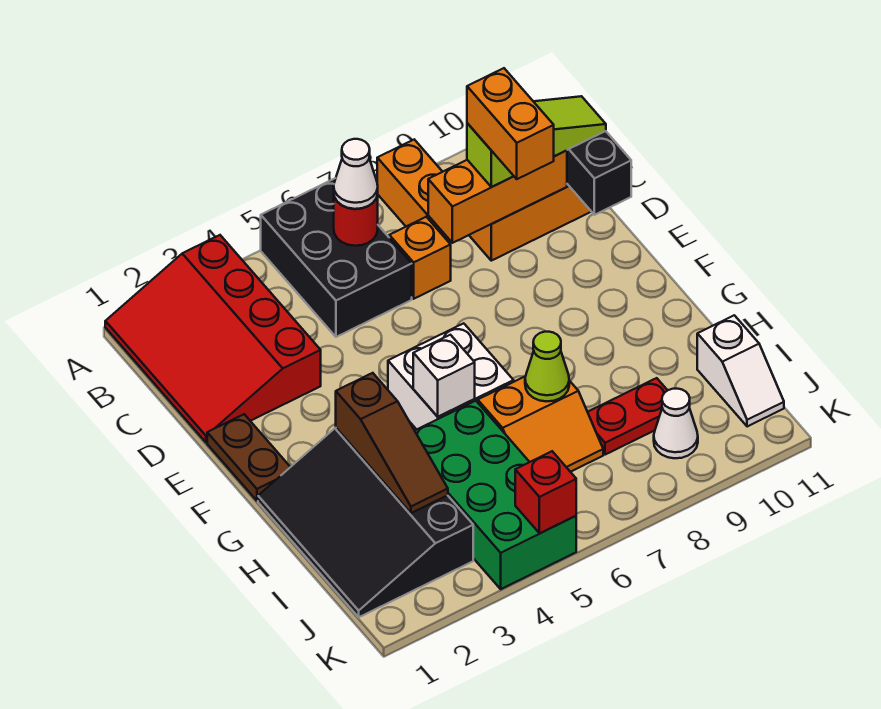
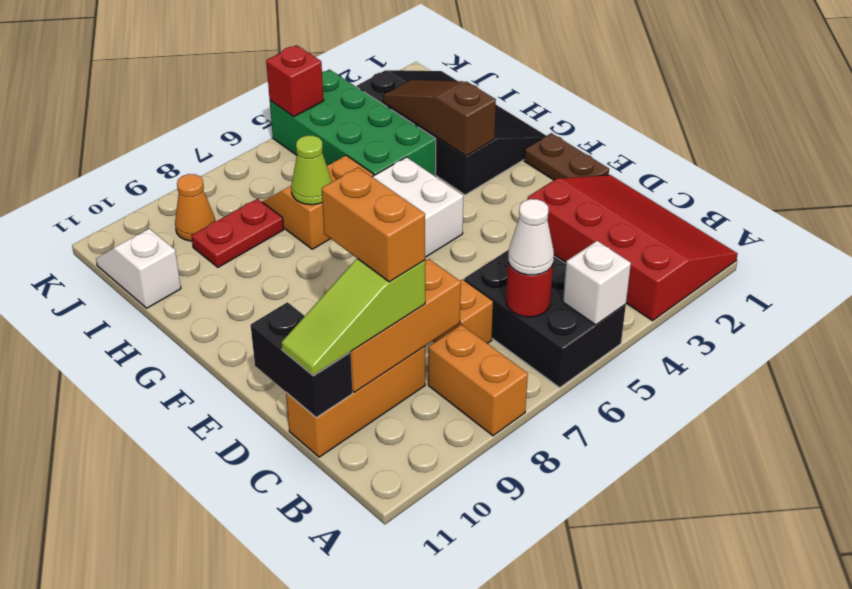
white brick G5 level 2 -> white brick A5 level 2
white cone J9 level 1 -> orange cone J9 level 1

